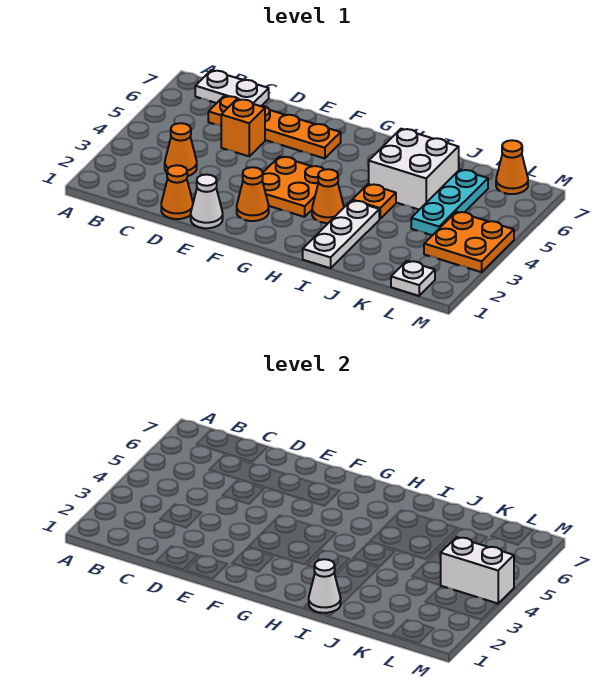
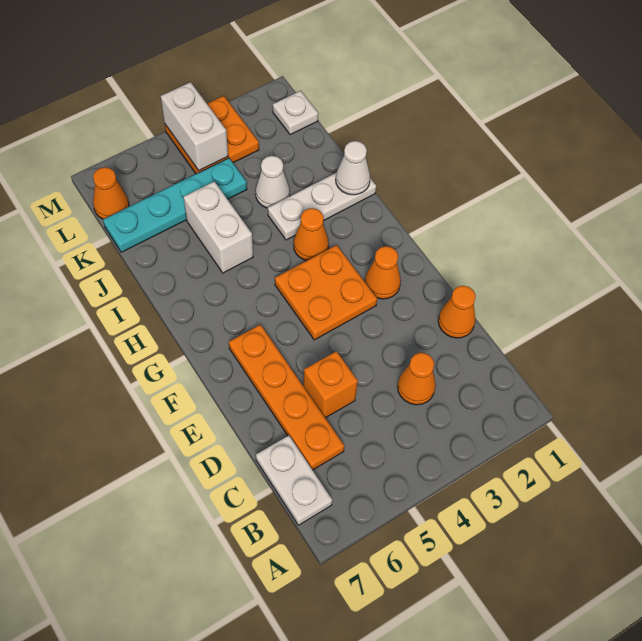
white cone E1 level 1 -> white cone J3 level 1
orange plate I4 level 1 -> none
white brick I5:J6 level 1 -> white brick I5:J5 level 1
cyan plate K4:K6 level 1 -> cyan plate K4:K7 level 1

